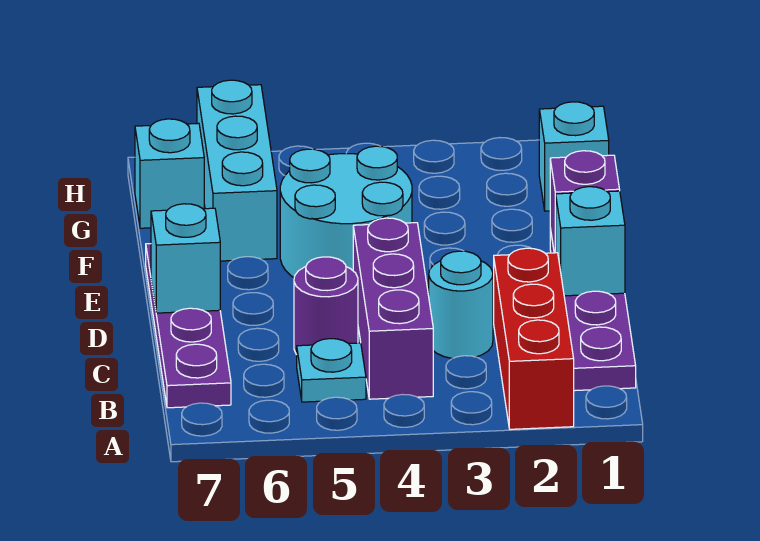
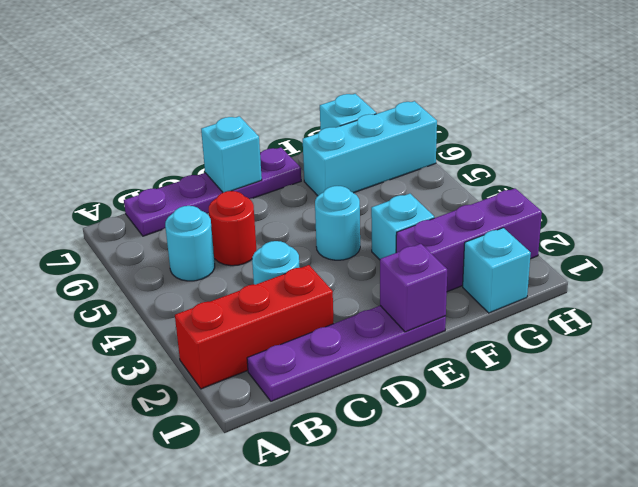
purple brick B4:D4 level 1 -> purple brick F2:H2 level 1
cyan plate B5 level 1 -> cyan round brick B5 level 1
purple round brick C5 level 1 -> red round brick C5 level 1
cyan brick D1 level 2 -> cyan brick F3 level 1
cyan round brick E4:F5 level 1 -> cyan round brick E4 level 1

